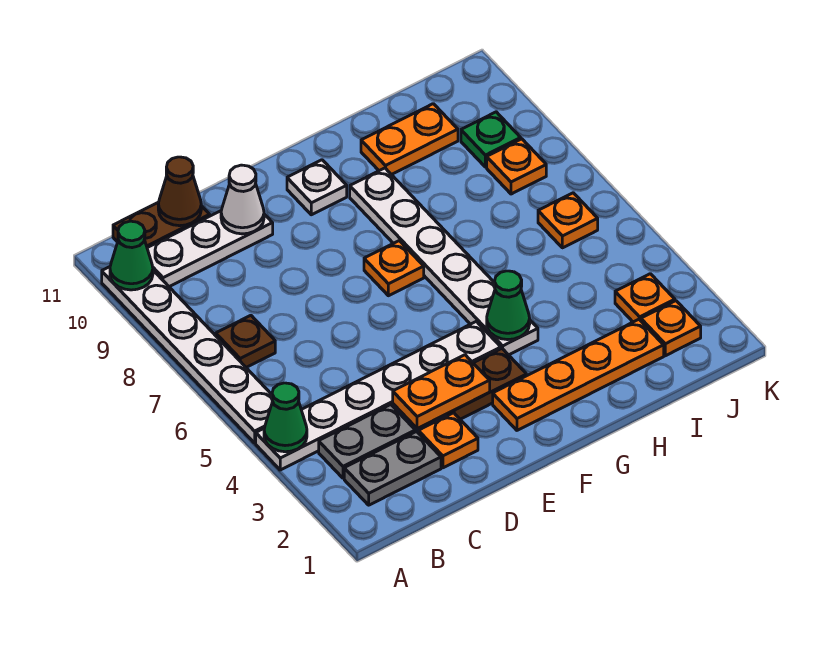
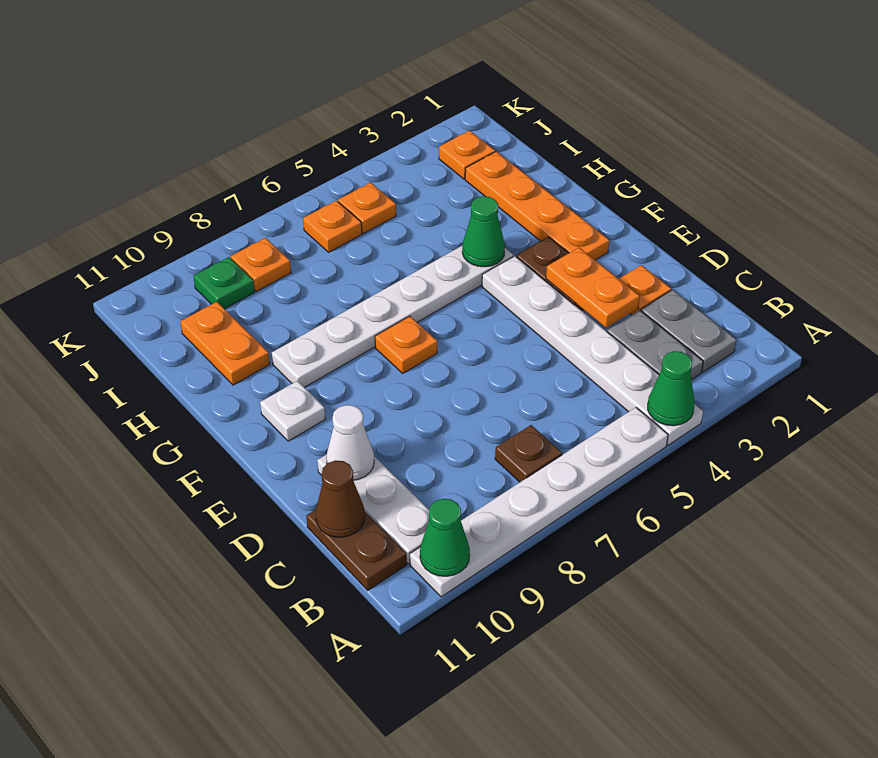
orange plate J3 level 1 -> orange plate J5 level 1

